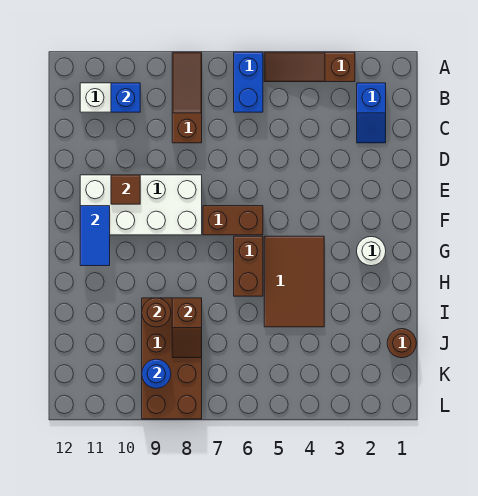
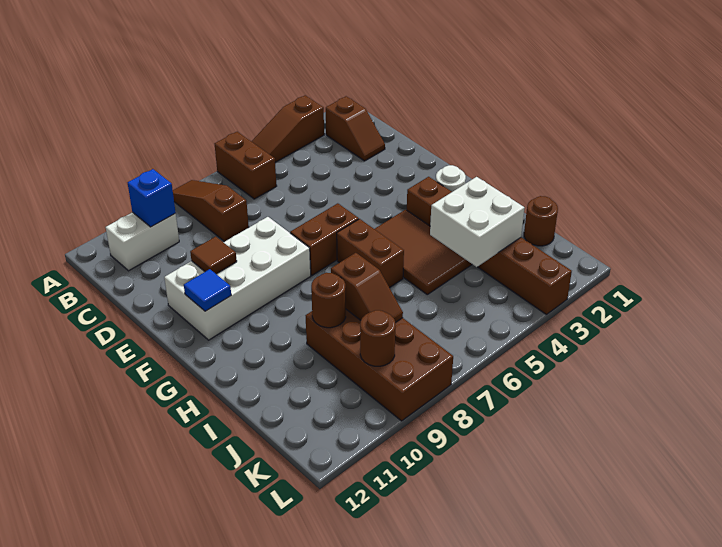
blue brick A6:B6 level 1 -> brown brick A6:B6 level 1
blue slope B2:C2 level 1 top B -> brown slope B2:C2 level 1 top B
blue tile F11:G11 level 2 -> blue tile F11 level 2
none -> brown brick G3:L3 level 1
none -> white brick I3:J4 level 2
blue round brick K9 level 2 -> brown round brick K9 level 2

